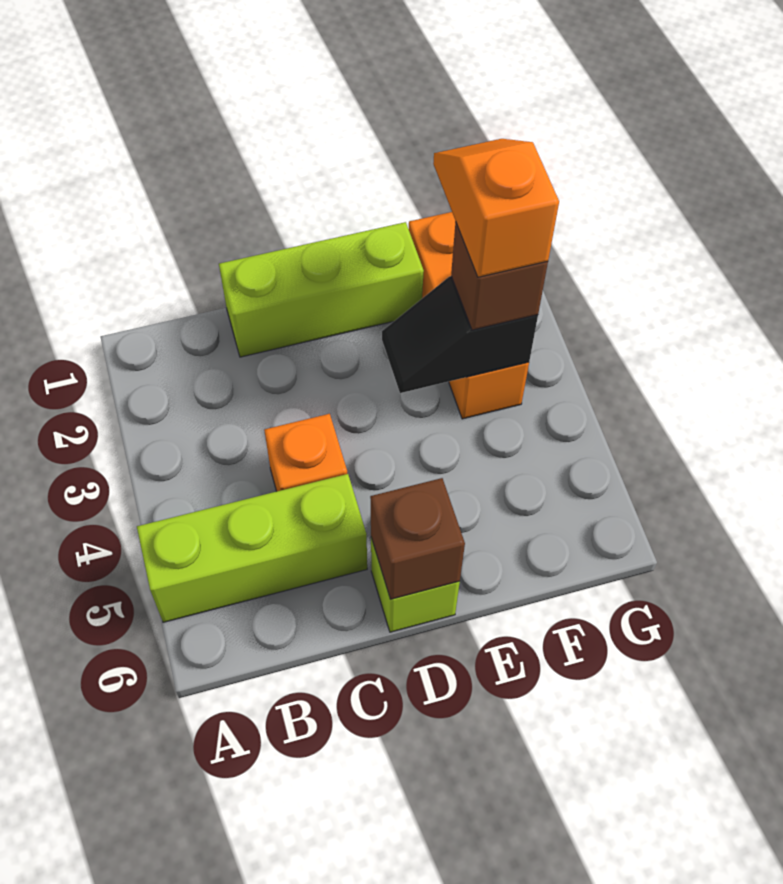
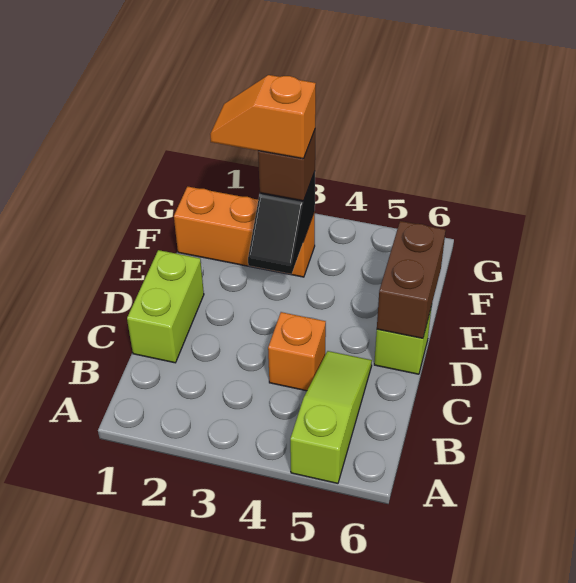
lime brick A5:C5 level 1 -> lime slope A5:C5 level 1 top A
lime brick C1:E1 level 1 -> lime brick C1:D1 level 1
brown brick D6 level 2 -> brown brick D6:E6 level 2

